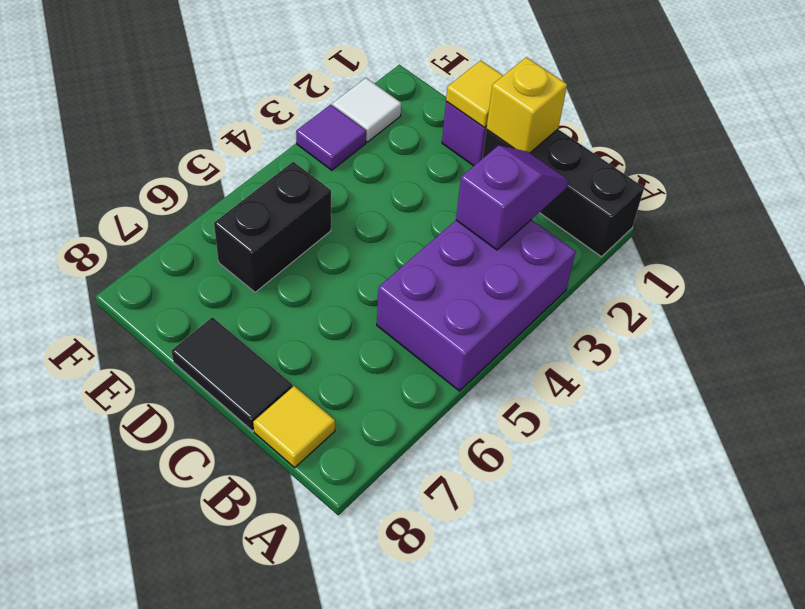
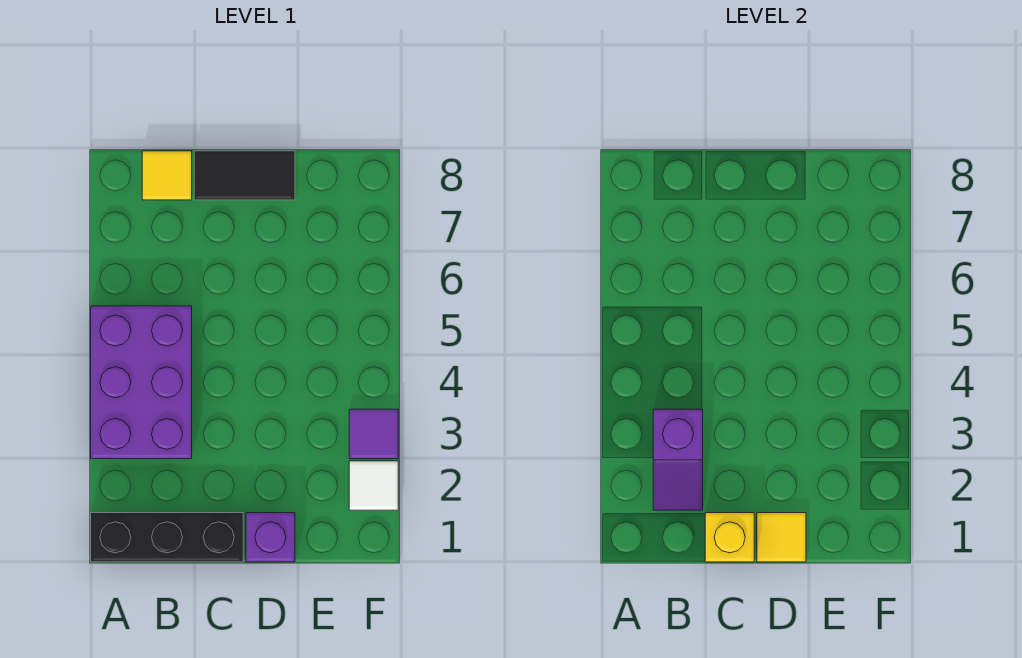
black brick E5:E6 level 1 -> none

